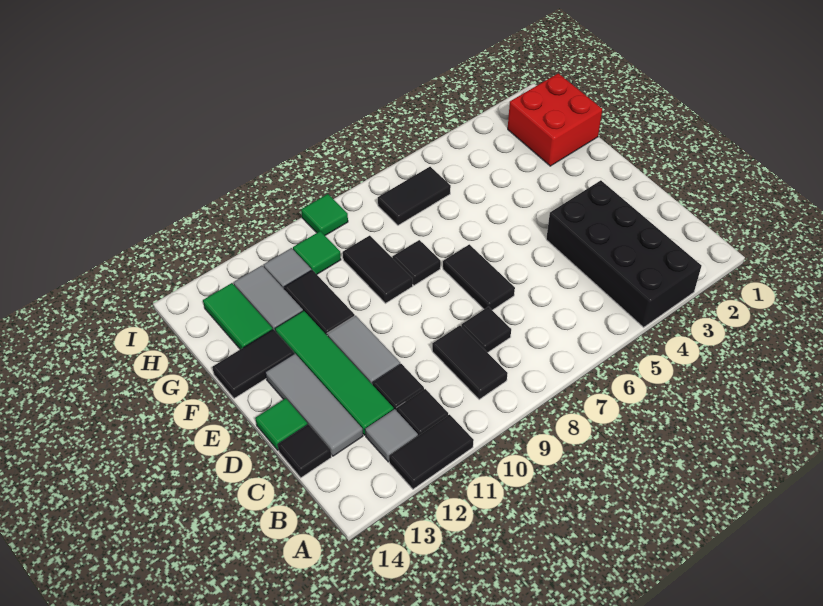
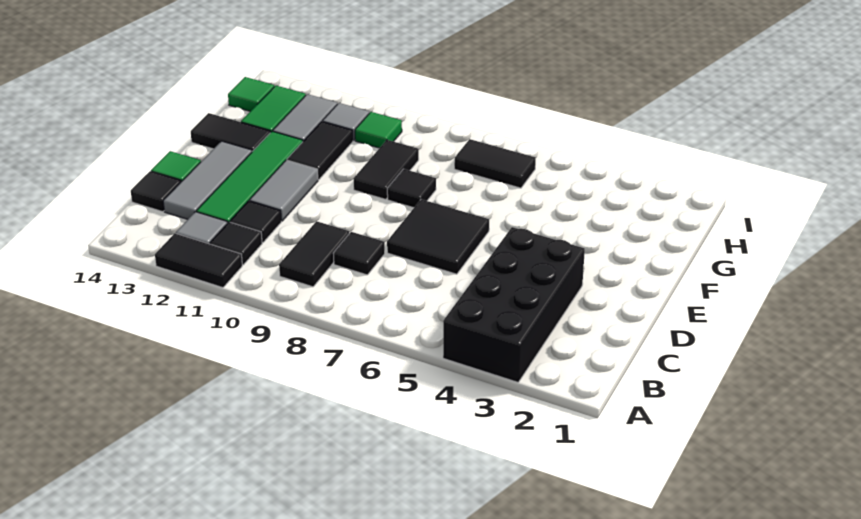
black tile D7:E7 level 1 -> black tile D6:E7 level 1
red brick G1:H2 level 1 -> none
green tile I9 level 1 -> green tile H14 level 1

